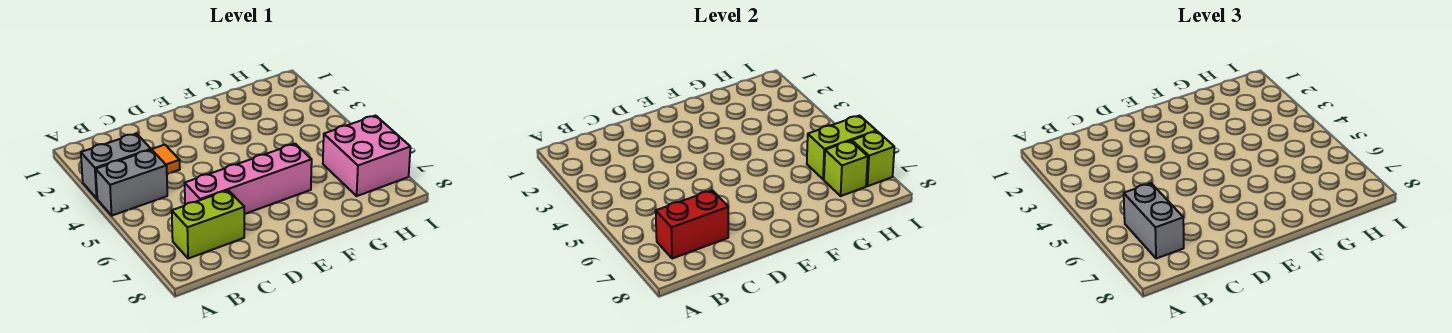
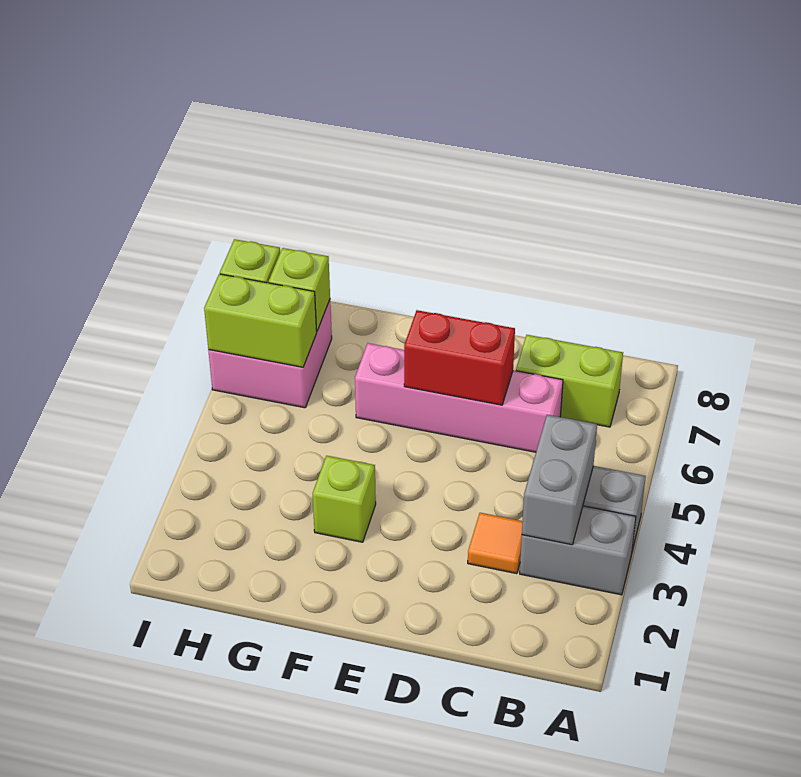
grey brick B6:B7 level 3 -> grey brick B3:B4 level 2
red brick B7:C7 level 2 -> red brick D6:E6 level 2
none -> lime brick F3 level 1

